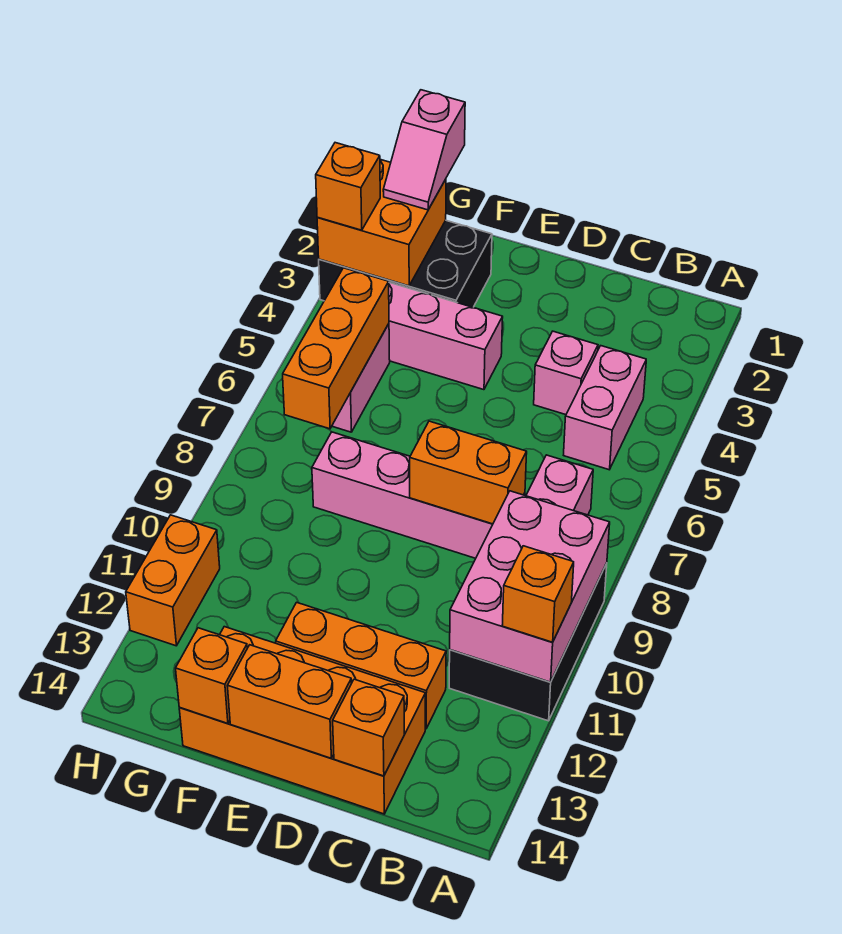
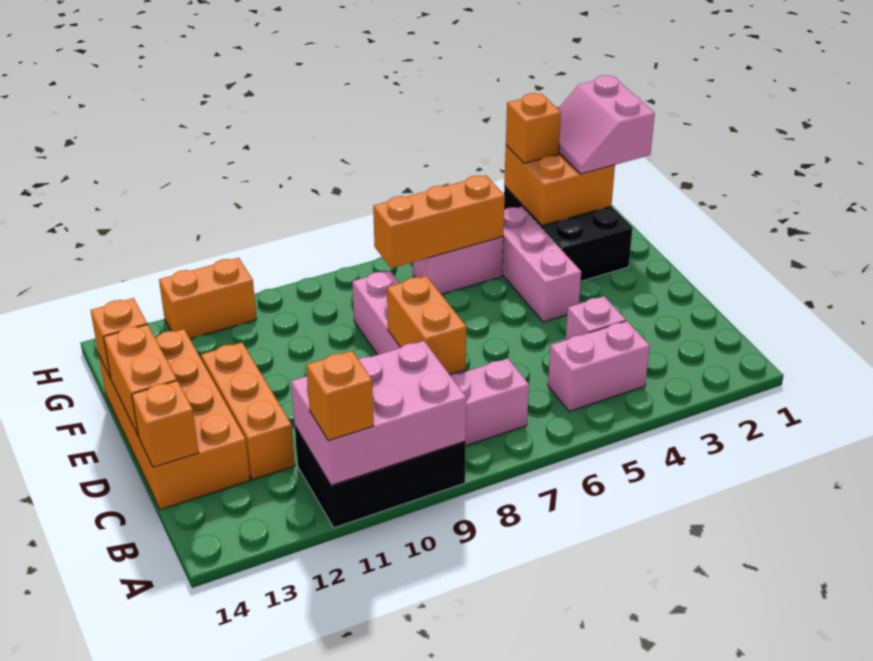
pink slope G1:G2 level 3 top 1 -> pink slope G1:H2 level 3 top 1

